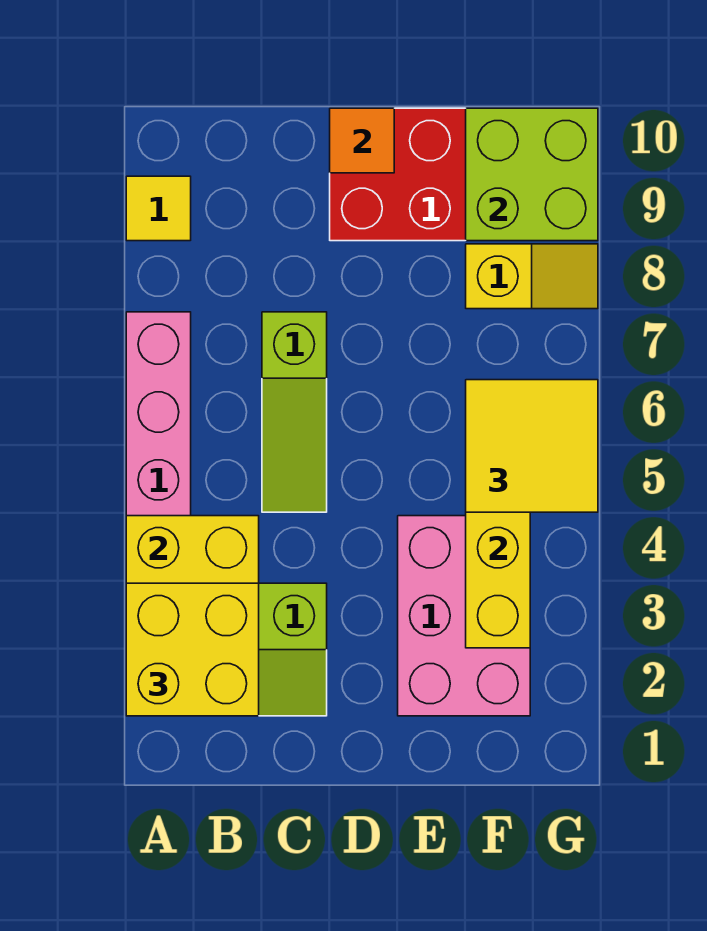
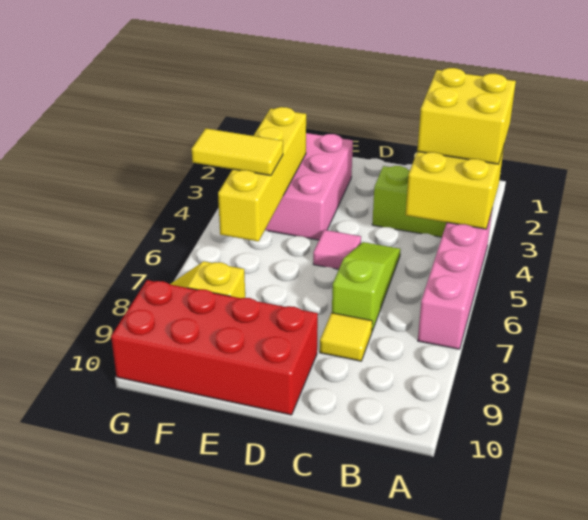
yellow tile A9 level 1 -> yellow tile C8 level 1
none -> pink tile D5 level 1
orange tile D10 level 2 -> none
yellow tile F5:G6 level 3 -> yellow tile F5:G5 level 3
lime brick F9:G10 level 2 -> none

